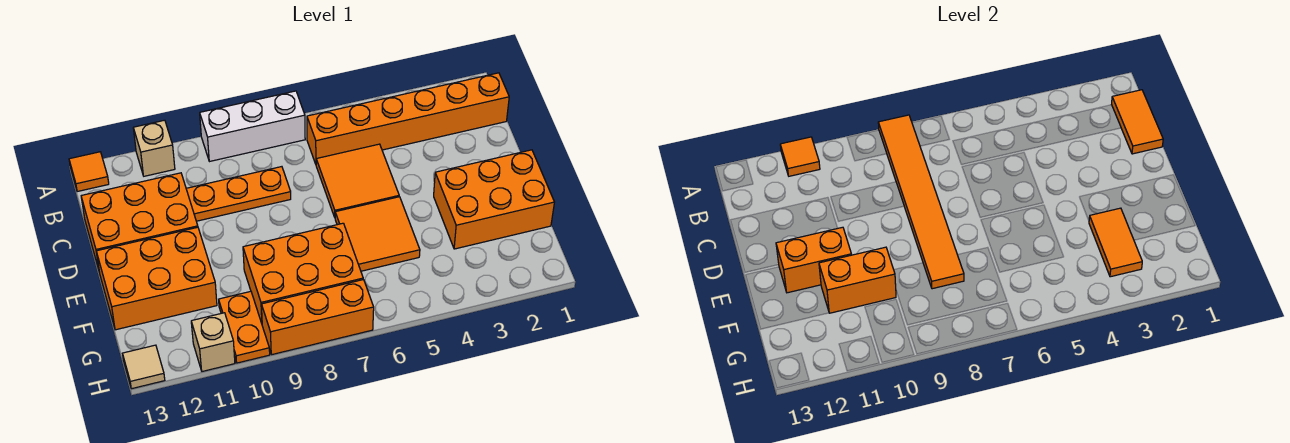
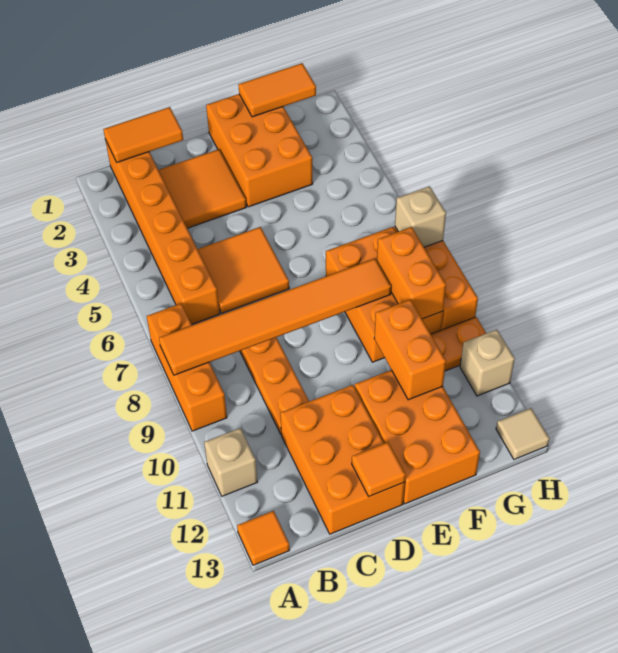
white brick A7:A9 level 1 -> orange brick A7:A9 level 1
orange tile A11 level 2 -> orange tile D13 level 2
orange tile E5:F6 level 1 -> orange tile C2:D3 level 1
orange brick E11:E12 level 2 -> orange brick G8:G9 level 2
orange tile F3:G3 level 2 -> orange tile F1:G1 level 2
none -> tan brick H7 level 2

